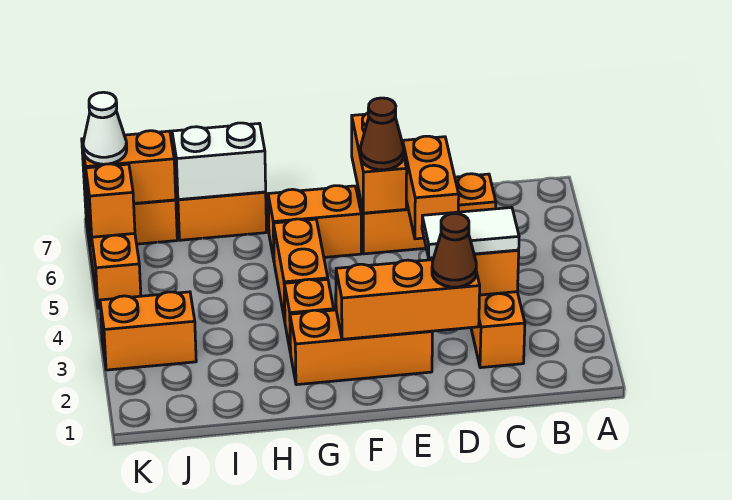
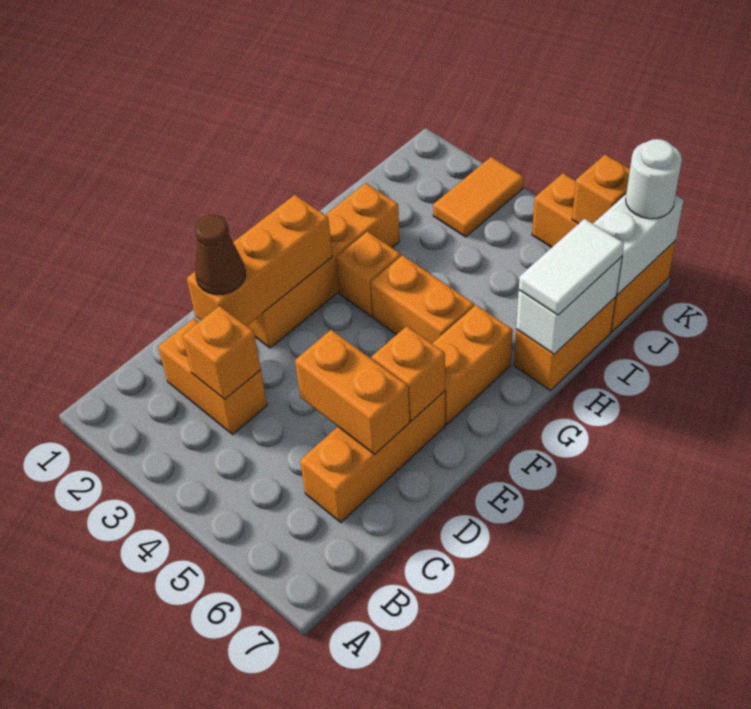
white tile C3:D3 level 3 -> white tile H7:I7 level 3
orange brick E2:G2 level 1 -> orange brick E2:H2 level 1
orange brick E6:E7 level 2 -> orange brick E6 level 2
brown cone E6 level 3 -> none
orange brick J3:K3 level 1 -> orange tile J3:K3 level 1
orange brick J7:K7 level 2 -> white brick J7:K7 level 2
white cone K7 level 3 -> white round brick K7 level 3

